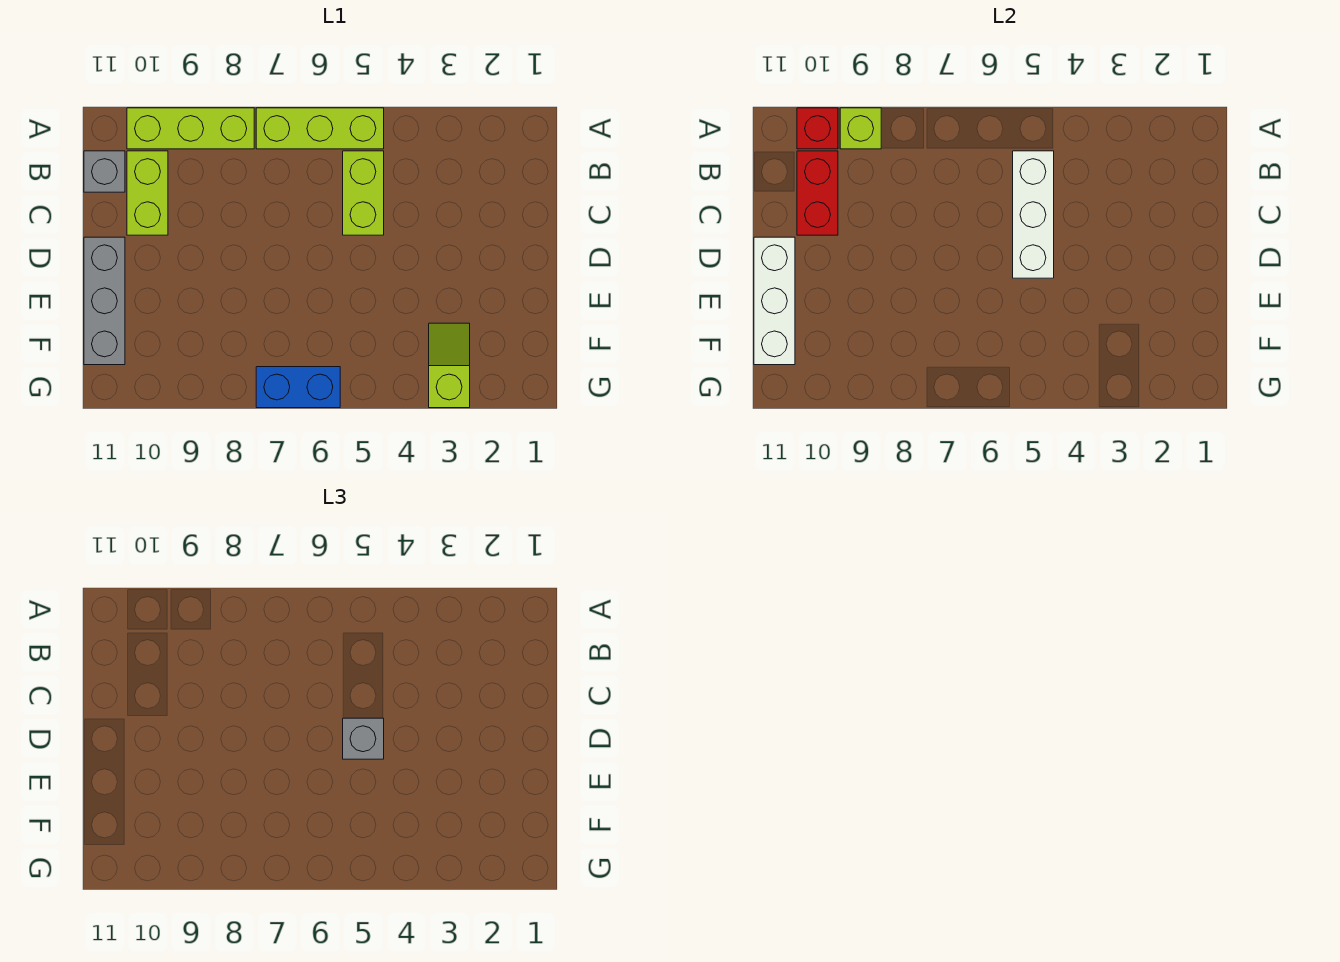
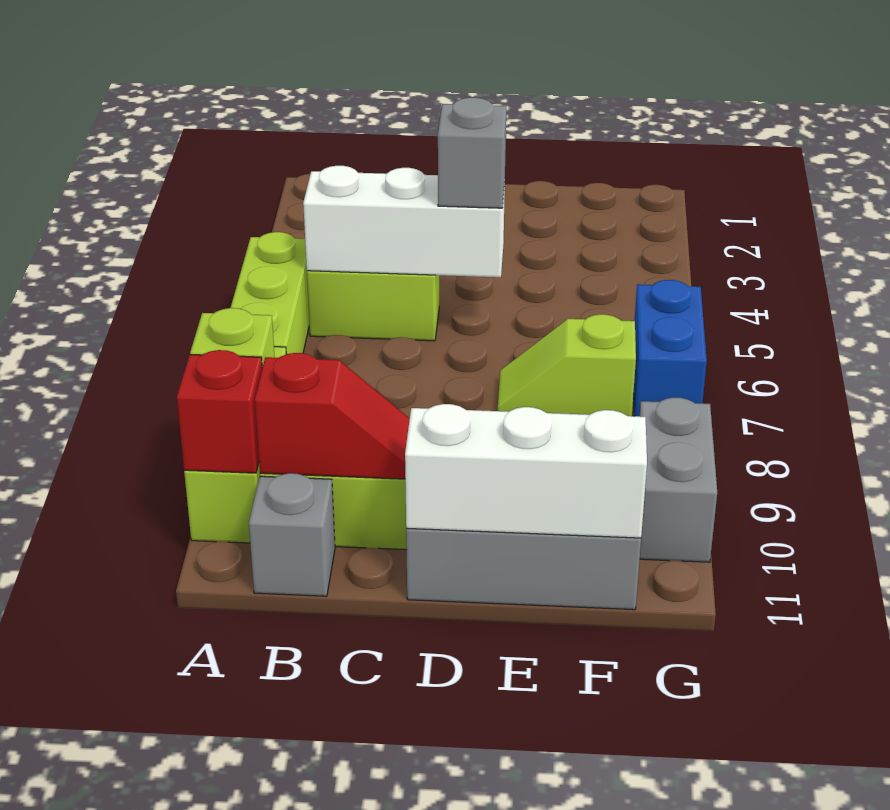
red brick B10:C10 level 2 -> red slope B10:C10 level 2 top B
lime slope F3:G3 level 1 top G -> lime slope E7:F7 level 1 top F
none -> grey brick G9:G10 level 1

